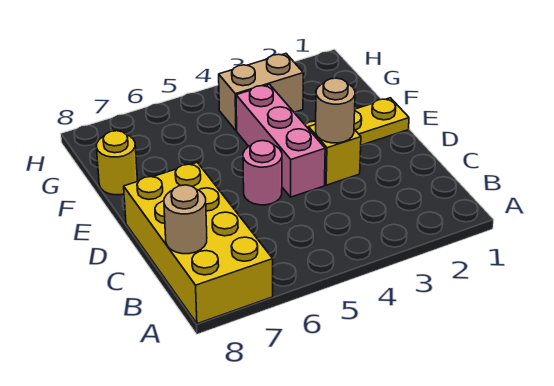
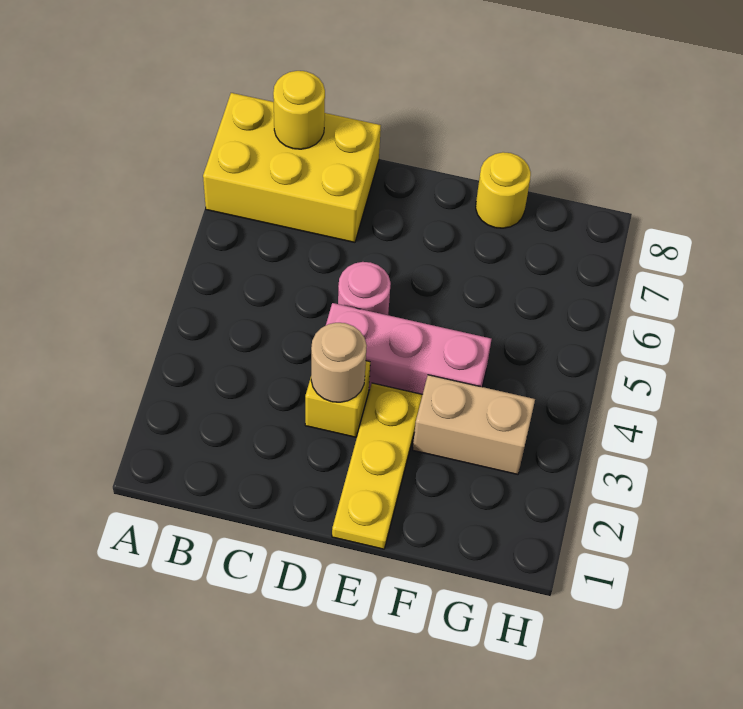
yellow brick A7:D8 level 1 -> yellow brick A7:C8 level 1
tan round brick B8 level 2 -> yellow round brick B8 level 2
tan brick G3:G4 level 1 -> tan brick F3:G3 level 1

